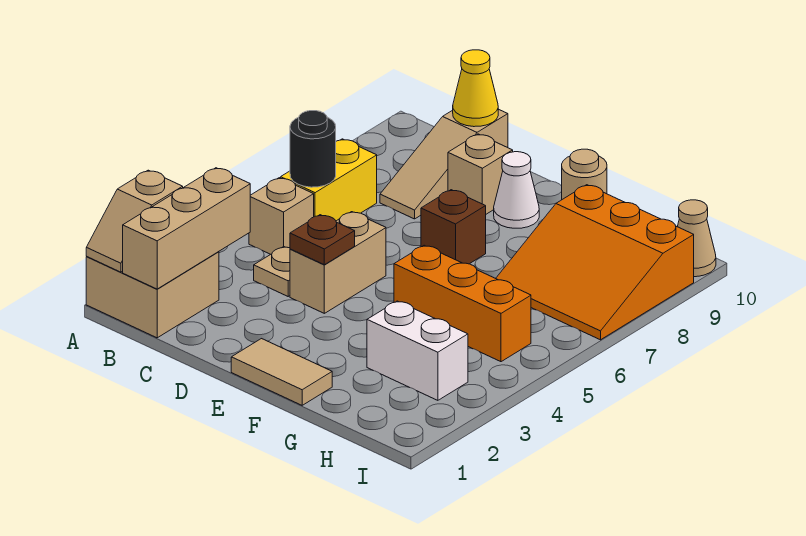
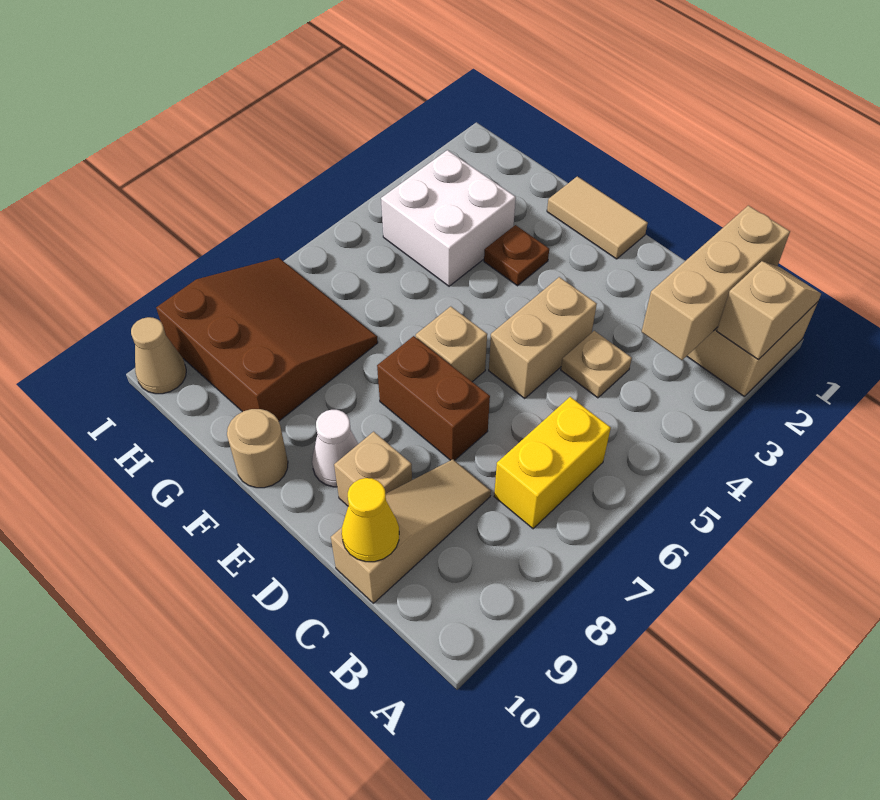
tan brick B5 level 1 -> tan brick E6 level 1
black round brick B6 level 2 -> none
brown plate D4 level 2 -> brown plate F3 level 1
brown brick E7 level 1 -> brown brick D7:E7 level 1
orange brick F5:H5 level 1 -> none
white brick G3:H3 level 1 -> white brick G3:H4 level 1
orange slope G7:I9 level 1 top 9 -> brown slope G7:I9 level 1 top 9

